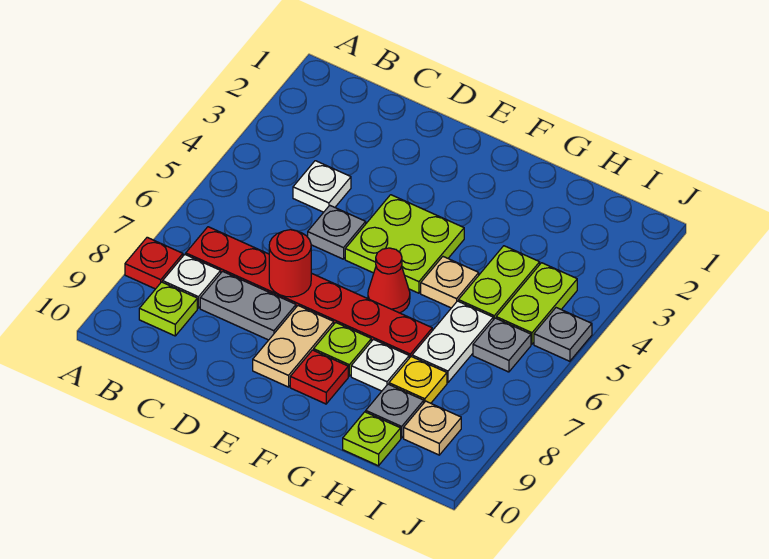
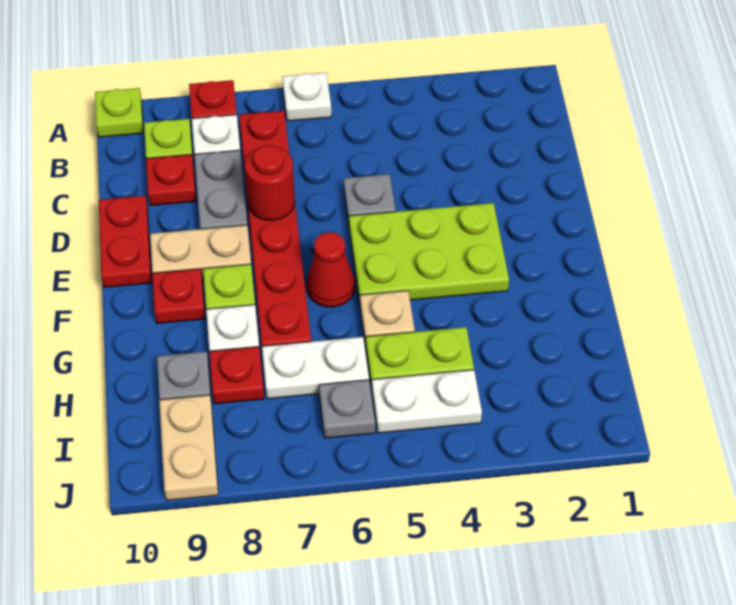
white plate C4 level 1 -> white plate A6 level 1
none -> red plate C9 level 1
none -> red plate D10:E10 level 1
lime plate E4:F5 level 1 -> lime plate E3:F5 level 1
yellow plate H8 level 1 -> red plate H8 level 1
lime plate H10 level 1 -> lime plate A10 level 1
lime plate I4:I5 level 1 -> white plate I4:I5 level 1
tan plate I9 level 1 -> tan plate I9:J9 level 1
grey plate J5 level 1 -> none

